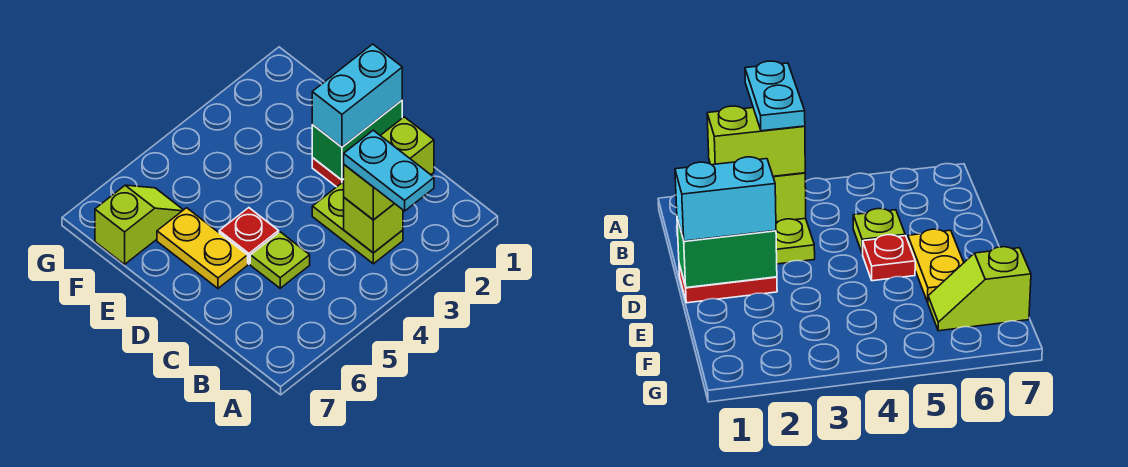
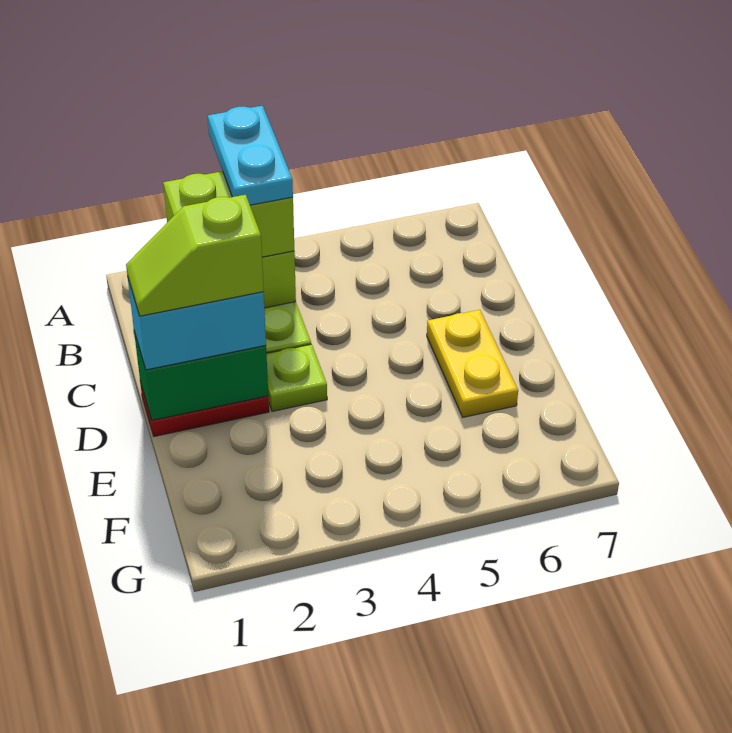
lime plate C5 level 1 -> lime plate D3 level 1
red plate D5 level 1 -> none
lime slope F6:F7 level 1 top 7 -> lime slope D1:D2 level 4 top 2

